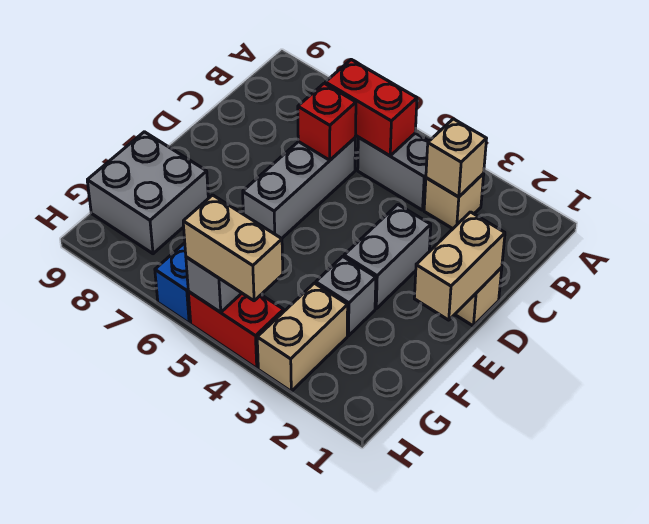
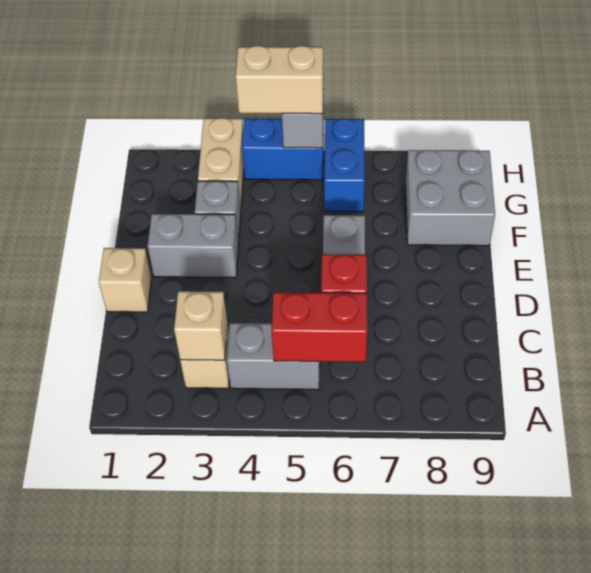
tan brick D1:E1 level 2 -> none
grey brick D3:E3 level 1 -> grey brick E2:E3 level 1
red brick H4:H5 level 1 -> blue brick H4:H5 level 1

